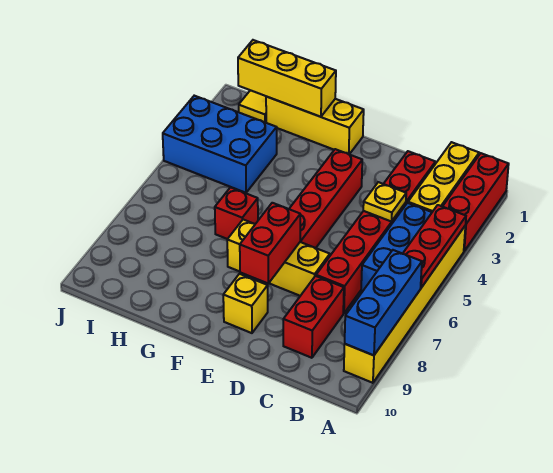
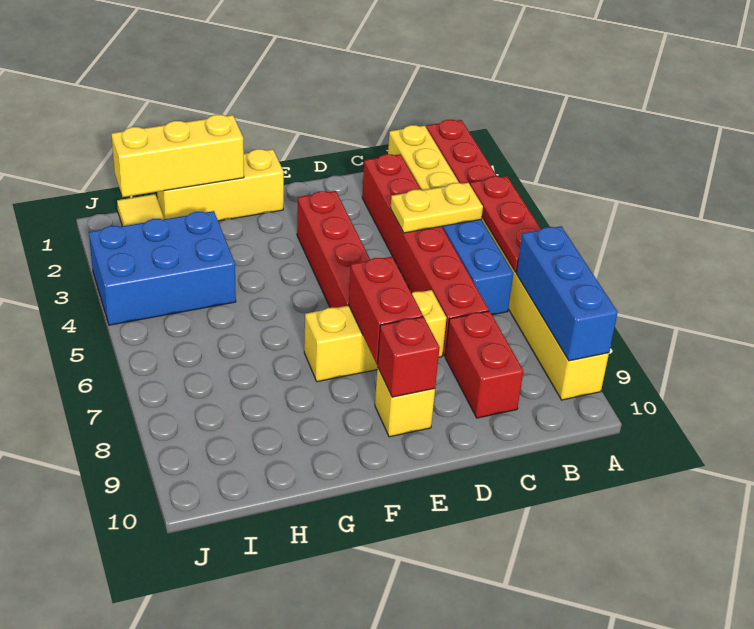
yellow plate C4 level 2 -> yellow plate B4:C4 level 2
red brick G6 level 1 -> red brick E9 level 2

